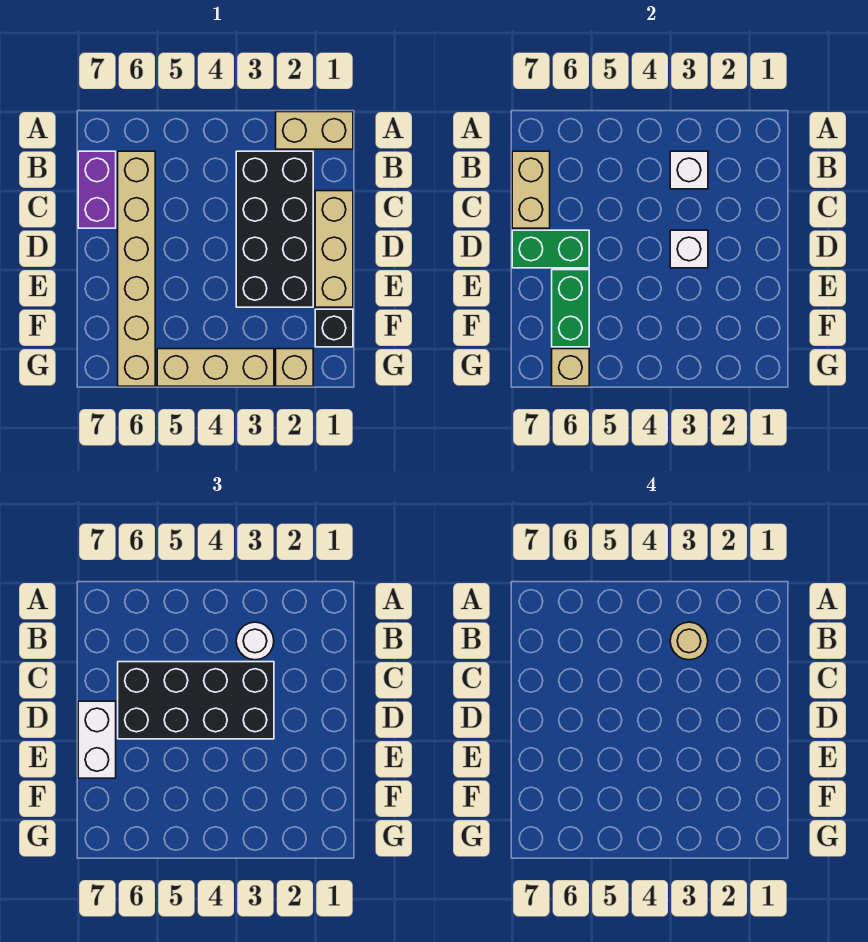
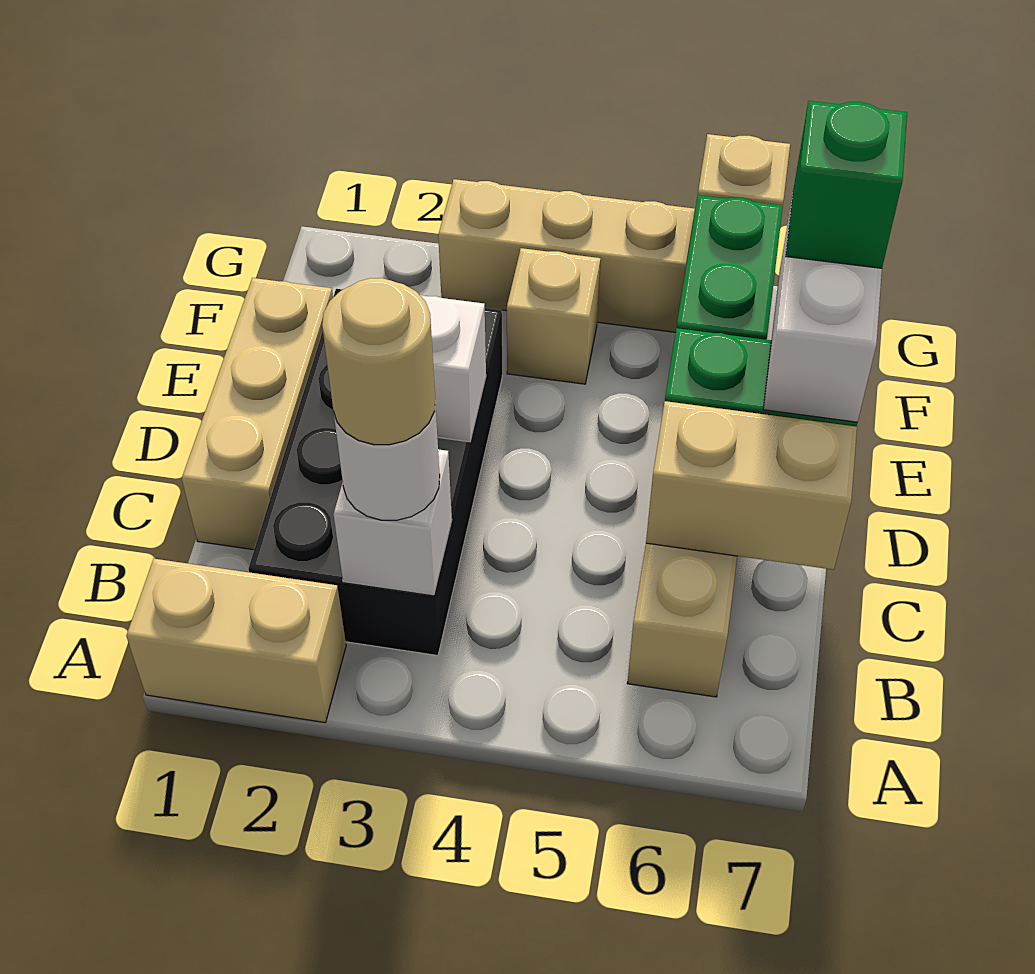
purple brick B7:C7 level 1 -> none
tan brick B7:C7 level 2 -> tan brick C6:C7 level 2
black brick C3:D6 level 3 -> none
none -> green brick E7 level 4
black brick F1 level 1 -> none
tan brick G2 level 1 -> tan brick F4 level 1

